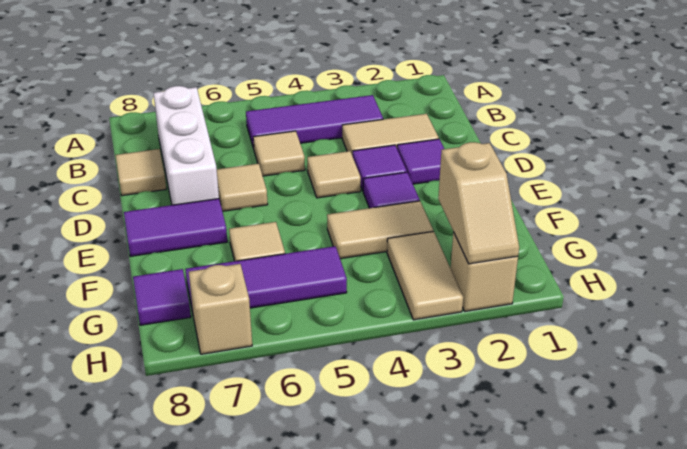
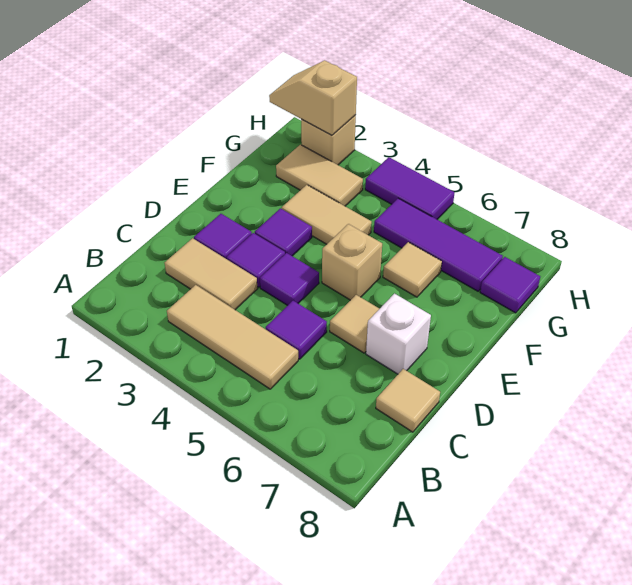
purple tile B3:B5 level 1 -> tan tile B3:B5 level 1
white brick B7:D7 level 1 -> white brick D7 level 1
tan tile C5 level 1 -> purple tile C5 level 1
tan tile D4 level 1 -> purple tile D4 level 1
purple tile E7:E8 level 1 -> purple tile H4:H5 level 1
tan slope G2:H2 level 2 top G -> tan slope H1:H2 level 2 top 2
tan tile G3:H3 level 1 -> tan tile G2:G3 level 1
tan brick H7 level 1 -> tan brick E5 level 1

